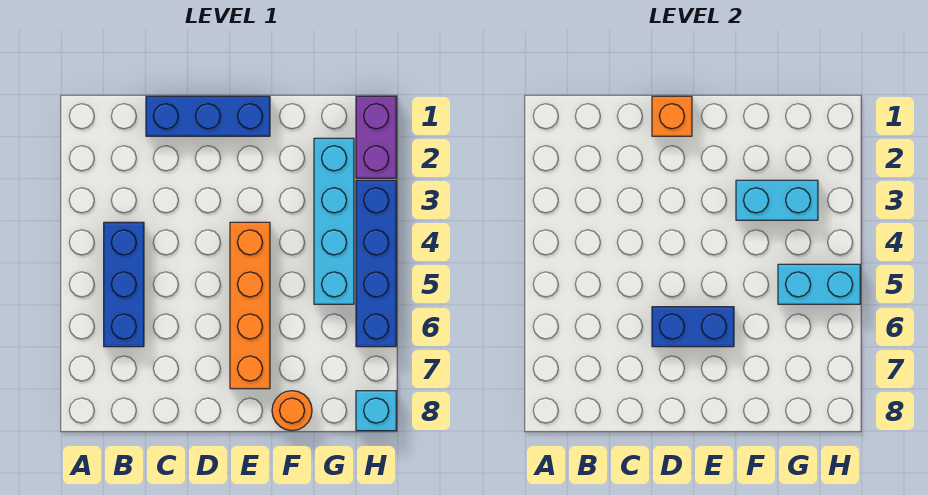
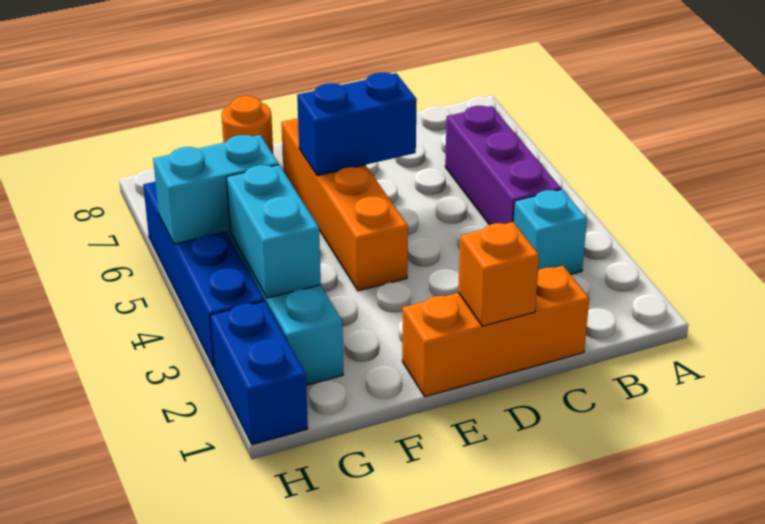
blue brick B4:B6 level 1 -> purple brick B4:B6 level 1
blue brick C1:E1 level 1 -> orange brick C1:E1 level 1
cyan brick F3:G3 level 2 -> cyan brick G3:G4 level 2
purple brick H1:H2 level 1 -> blue brick H1:H2 level 1
cyan brick H8 level 1 -> cyan brick B3 level 1

